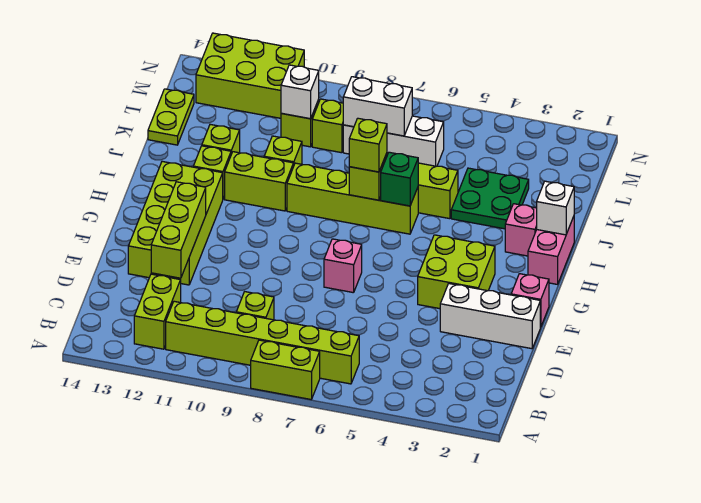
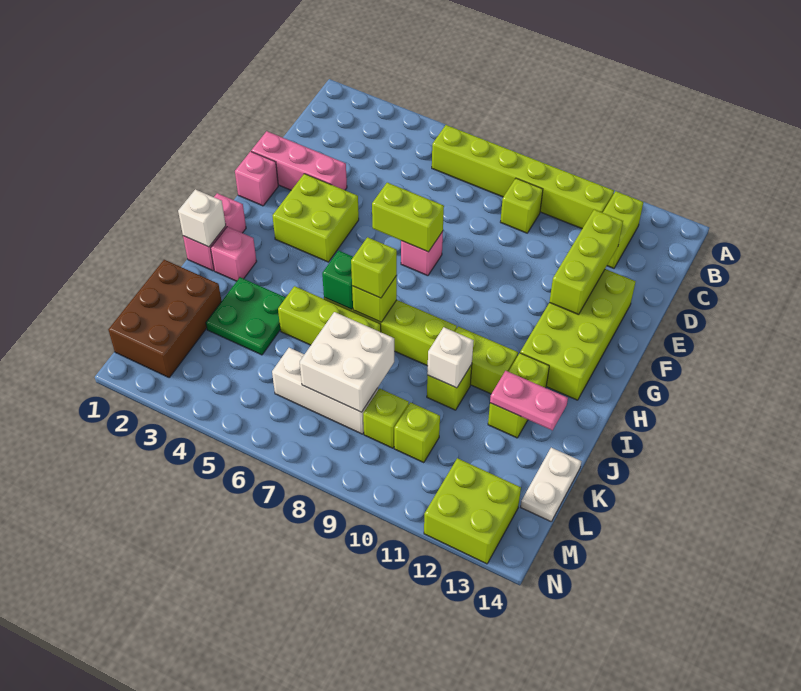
lime brick A7:A8 level 1 -> lime brick F6:F7 level 2
white brick E1:E3 level 1 -> pink brick E1:E3 level 1
none -> pink plate J12:J13 level 2
none -> brown brick K1:M2 level 1
lime plate K14:L14 level 1 -> white plate K14:L14 level 1
white brick L7:L8 level 2 -> white brick K7:L8 level 2
white brick L10 level 2 -> white brick J10 level 2
lime brick M11:N13 level 1 -> lime brick M12:N13 level 1

